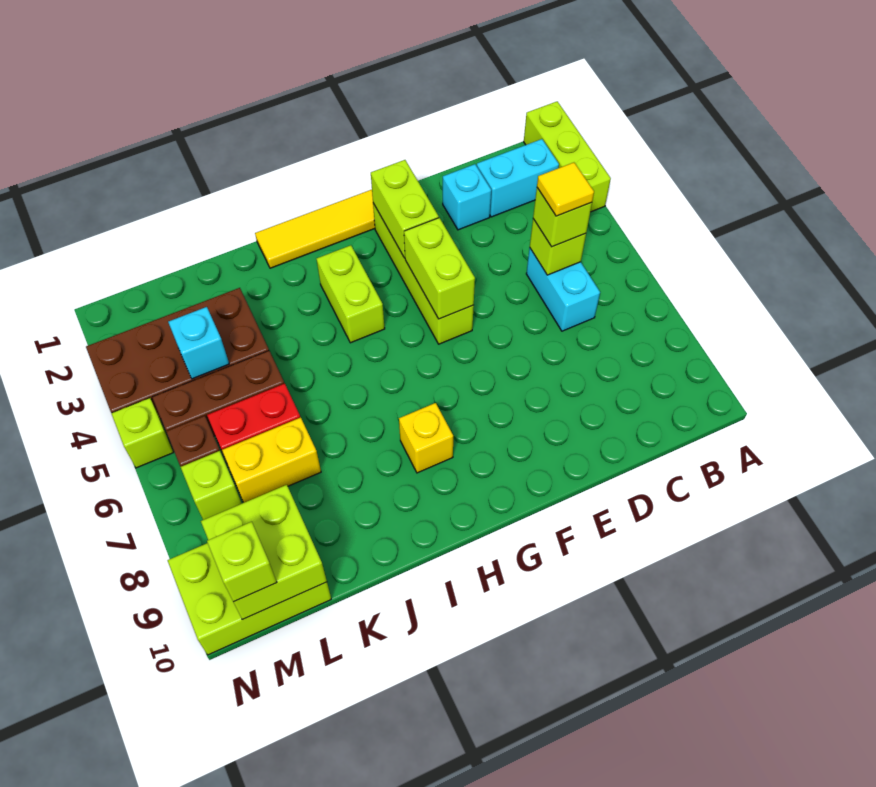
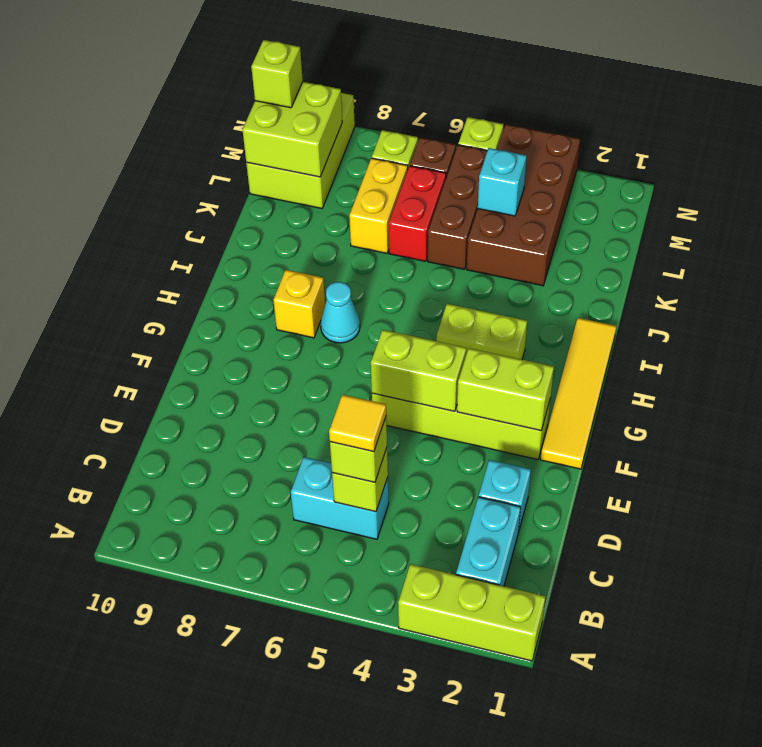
none -> cyan cone H7 level 1

